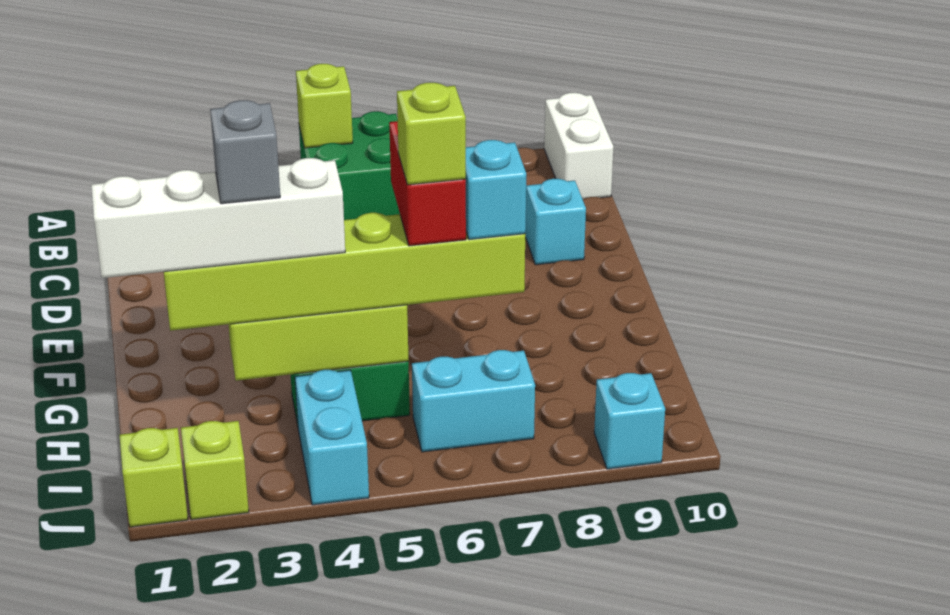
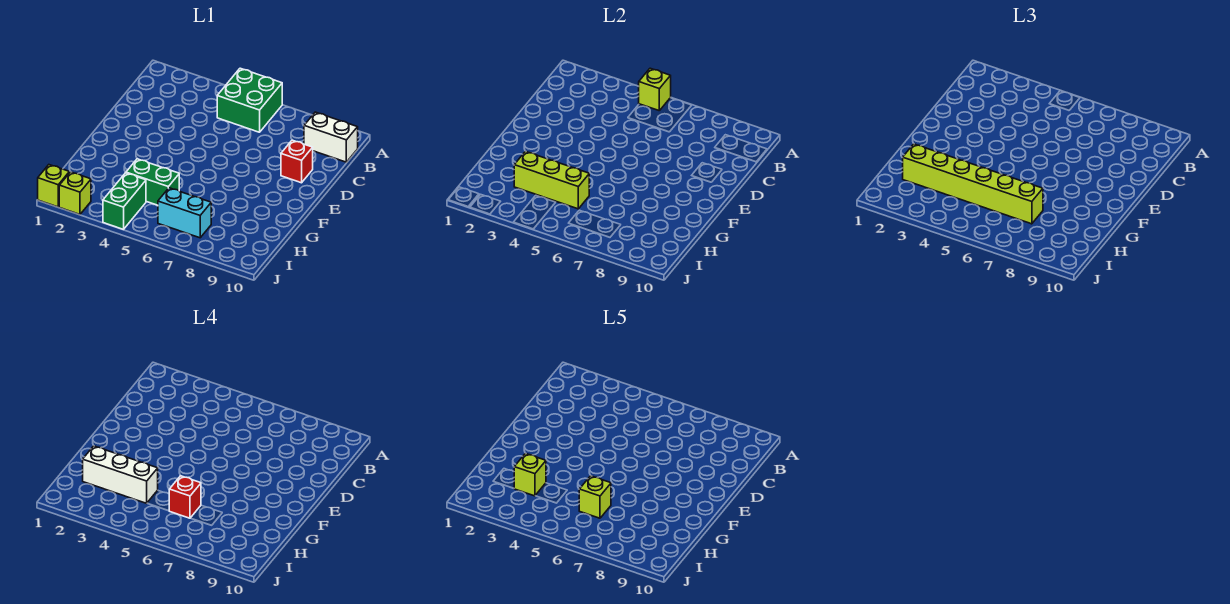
white brick A10:B10 level 1 -> white brick B9:B10 level 1
cyan brick D9 level 1 -> red brick D9 level 1
red brick G6:H6 level 4 -> red brick H6 level 4
white brick H1:H4 level 4 -> white brick H2:H4 level 4
grey brick H3 level 5 -> lime brick H3 level 5
cyan brick H7 level 4 -> none
cyan brick I4:J4 level 1 -> green brick I4:J4 level 1
cyan brick J9 level 1 -> none

